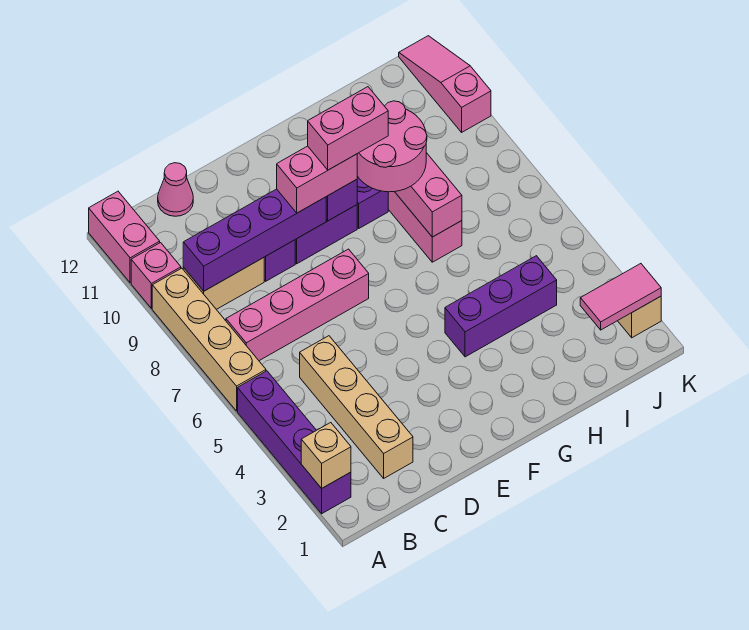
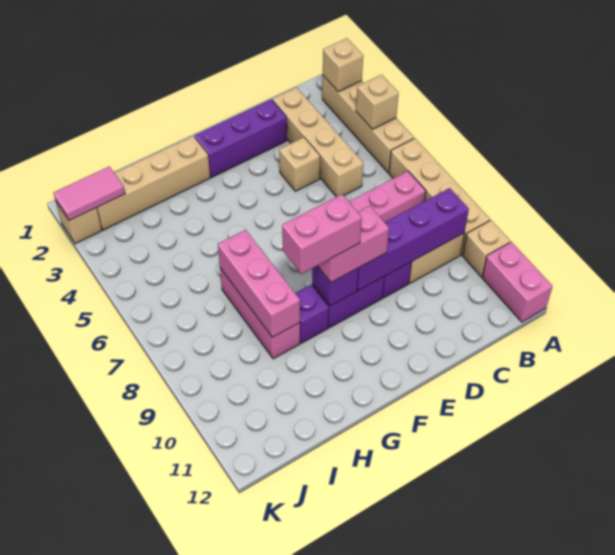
purple brick A2:A5 level 1 -> tan brick A2:A5 level 1
none -> tan brick A4 level 2
pink brick A10 level 1 -> tan brick A10 level 1
pink cone C12 level 1 -> none
none -> tan brick D4 level 1
none -> tan brick G2:J2 level 1
purple brick G4:I4 level 1 -> purple brick D2:F2 level 1
pink round brick G8:H9 level 3 -> none
pink slope K10:K12 level 1 top 10 -> none

